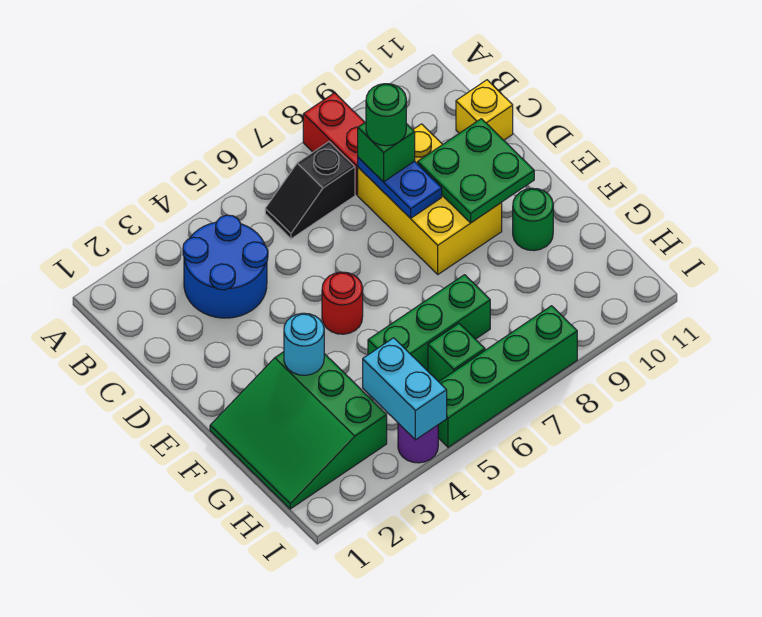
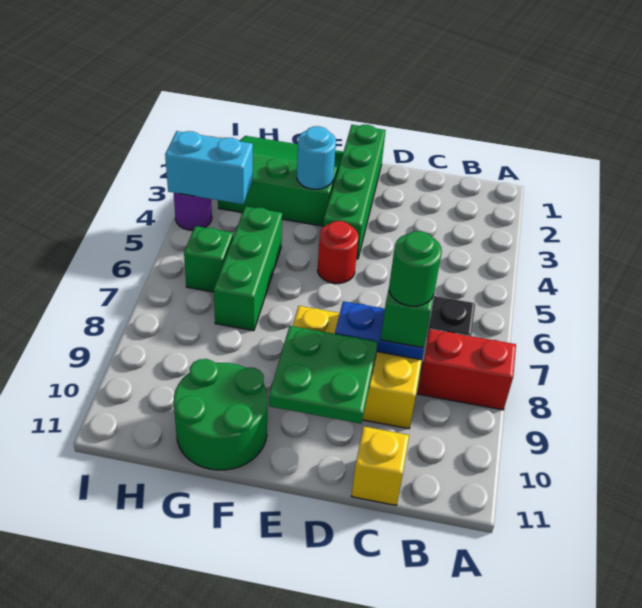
blue round brick B3:C4 level 1 -> none
green round brick F10 level 1 -> green round brick F10:G11 level 1
green brick I5:I8 level 1 -> green brick E1:E4 level 1

